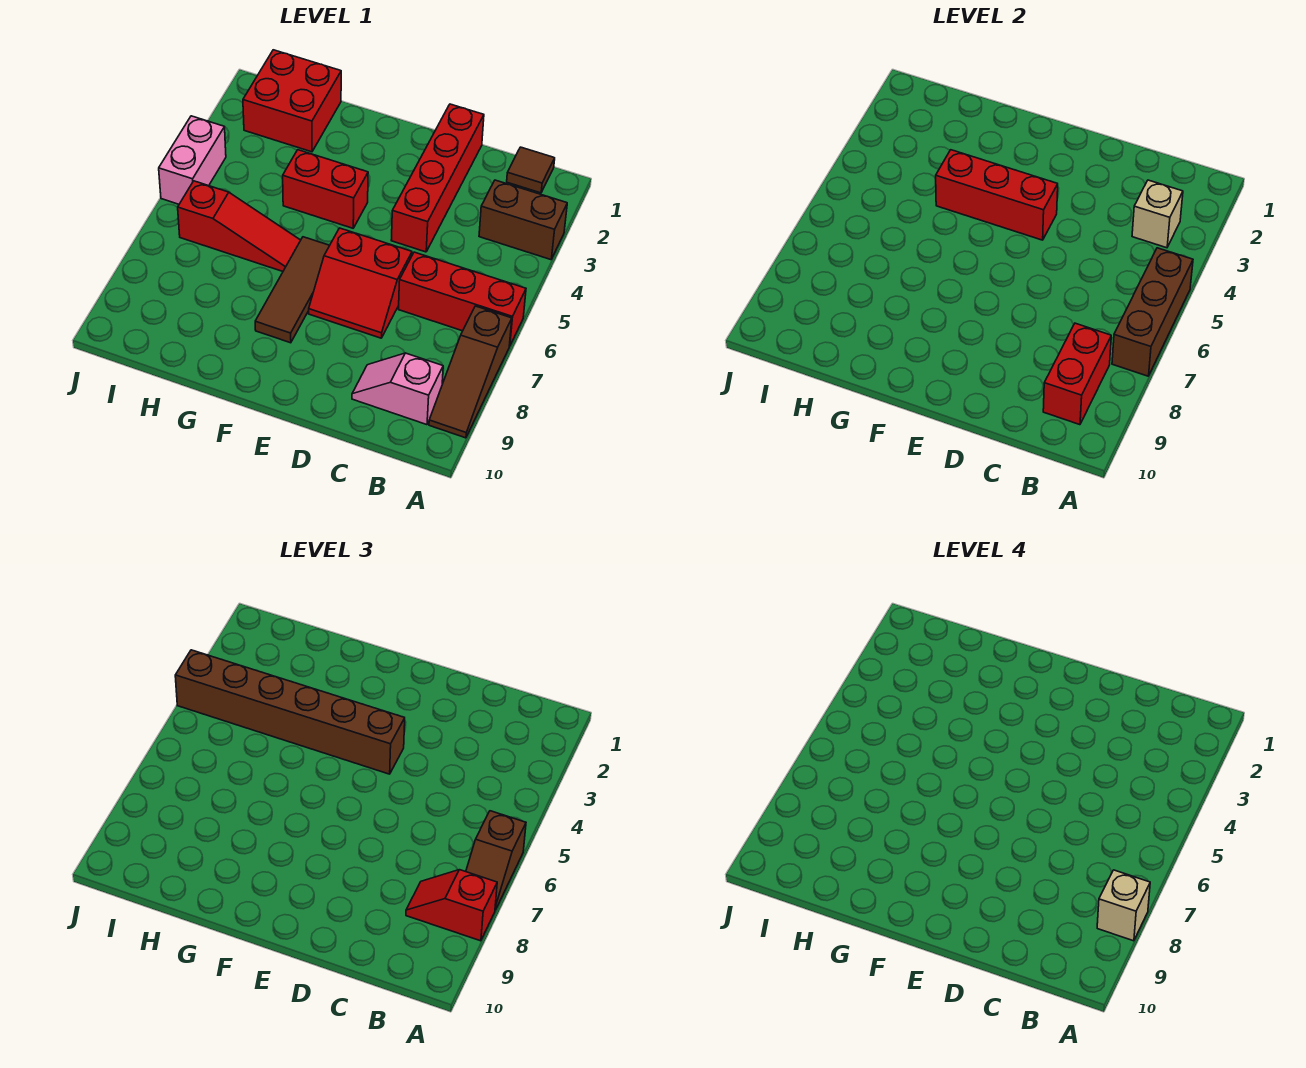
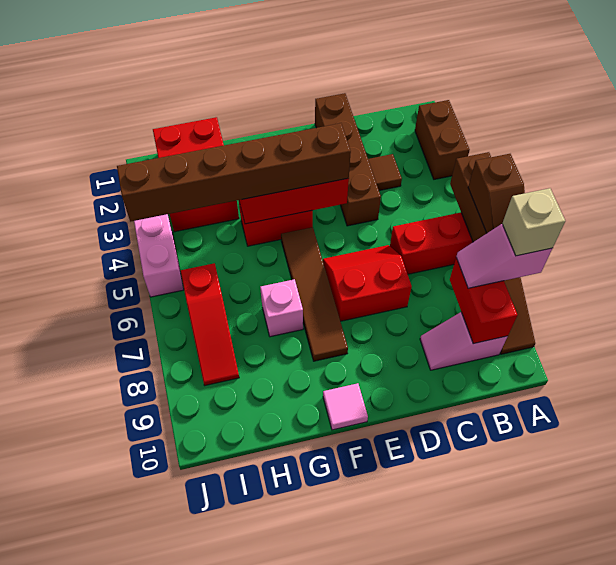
brown brick A3:B3 level 1 -> brown brick A2:A3 level 1
red slope A8:B8 level 3 top A -> pink slope A8:B8 level 3 top A
brown tile B1 level 1 -> brown tile C3 level 1
tan brick B3 level 2 -> none
red brick D1:D4 level 1 -> brown brick D1:D4 level 1
red slope D6:E7 level 1 top 6 -> red slope D6:E7 level 1 top 7
brown tile F6:F8 level 1 -> brown tile F5:F8 level 1
none -> pink tile F10 level 1
red slope G6:I6 level 1 top I -> red slope I6:I8 level 1 top 6
none -> pink brick G7 level 1
red brick H1:I2 level 1 -> red brick H1:I3 level 1

